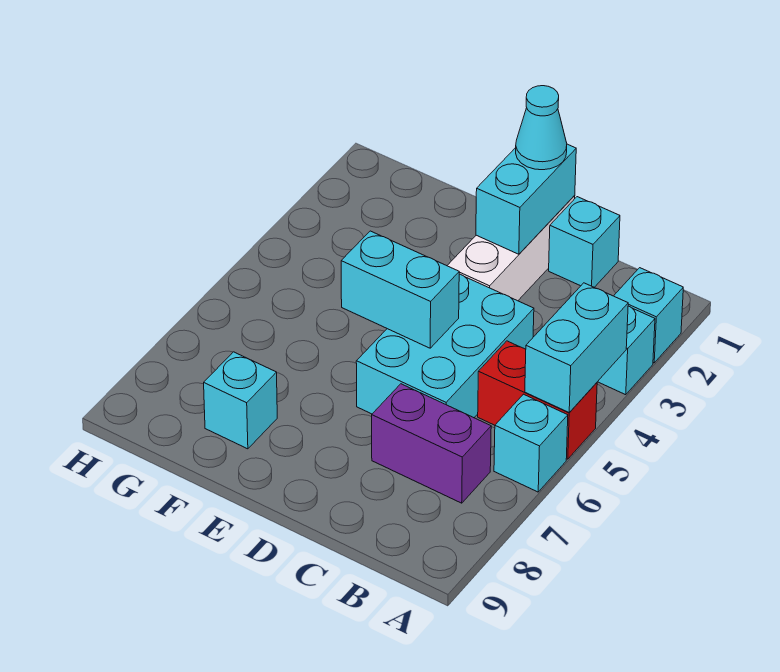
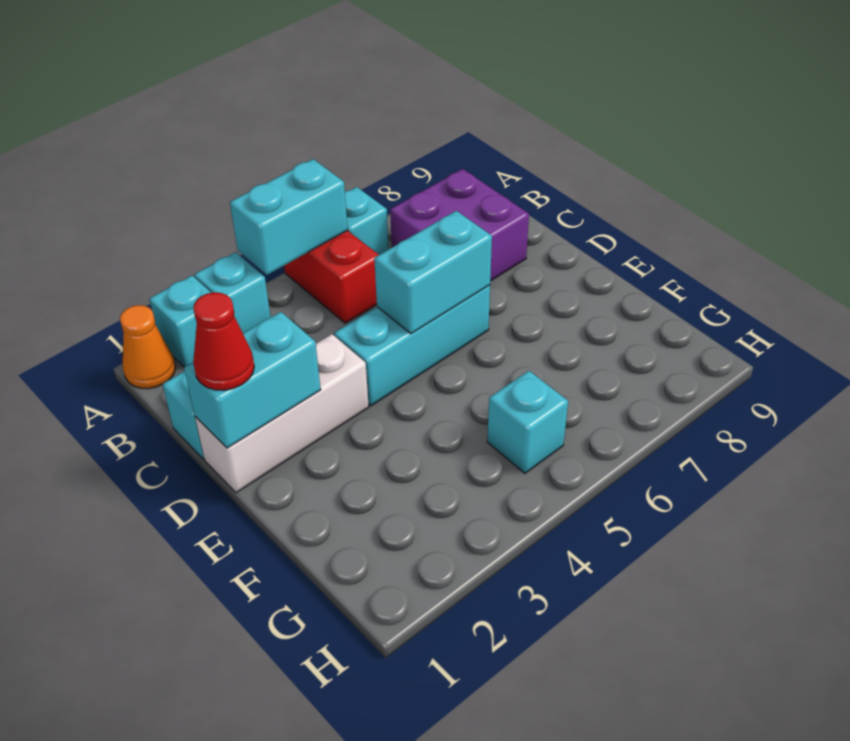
none -> orange cone A1 level 1
purple brick B7:C7 level 1 -> purple brick B7:C8 level 1
cyan brick C4:D6 level 1 -> cyan brick D4:D6 level 1
cyan cone D1 level 3 -> red cone D1 level 3
cyan brick D5:E5 level 2 -> cyan brick D5:D6 level 2
cyan brick F8 level 1 -> cyan brick G5 level 1

